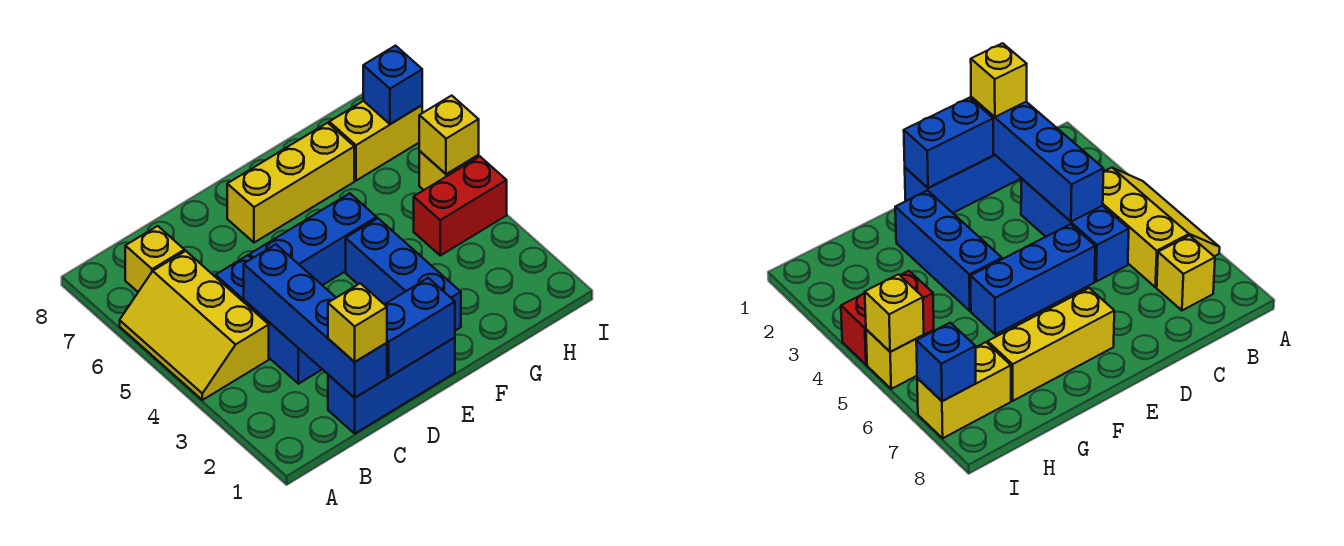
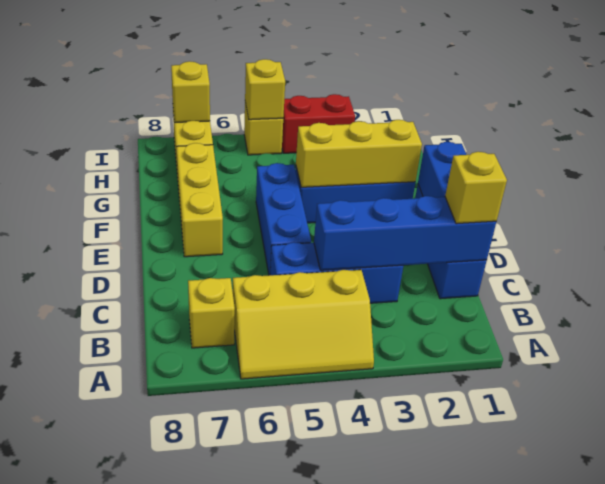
none -> yellow brick F2:F4 level 2
red brick H4:I4 level 1 -> red brick I3:I4 level 1
blue brick I7 level 2 -> yellow brick I7 level 2

